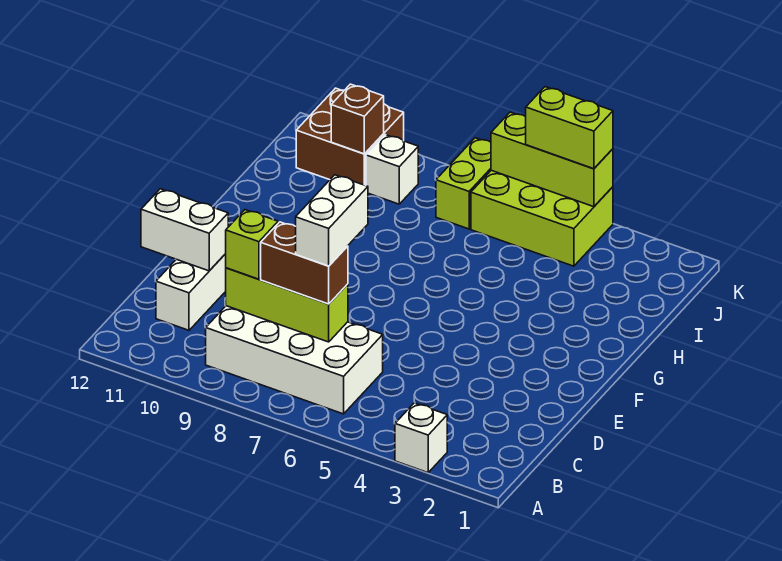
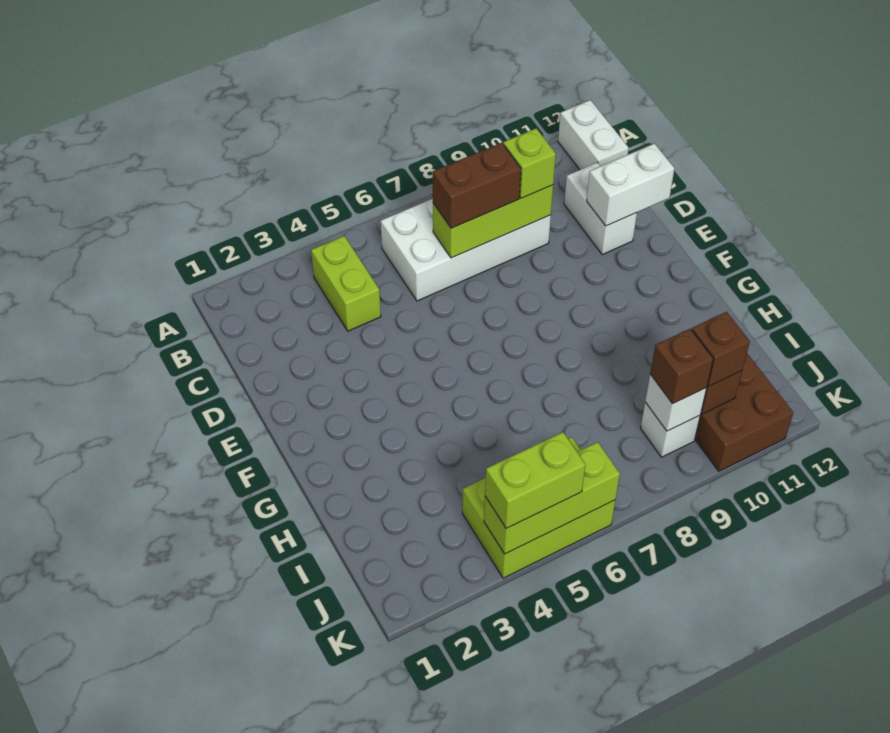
white brick A3 level 1 -> white brick J9 level 2
white brick C7:D7 level 4 -> white brick A12:B12 level 1
lime brick J7:K7 level 1 -> lime brick B4:C4 level 1
none -> brown brick J9 level 3
none -> brown brick J10 level 3

